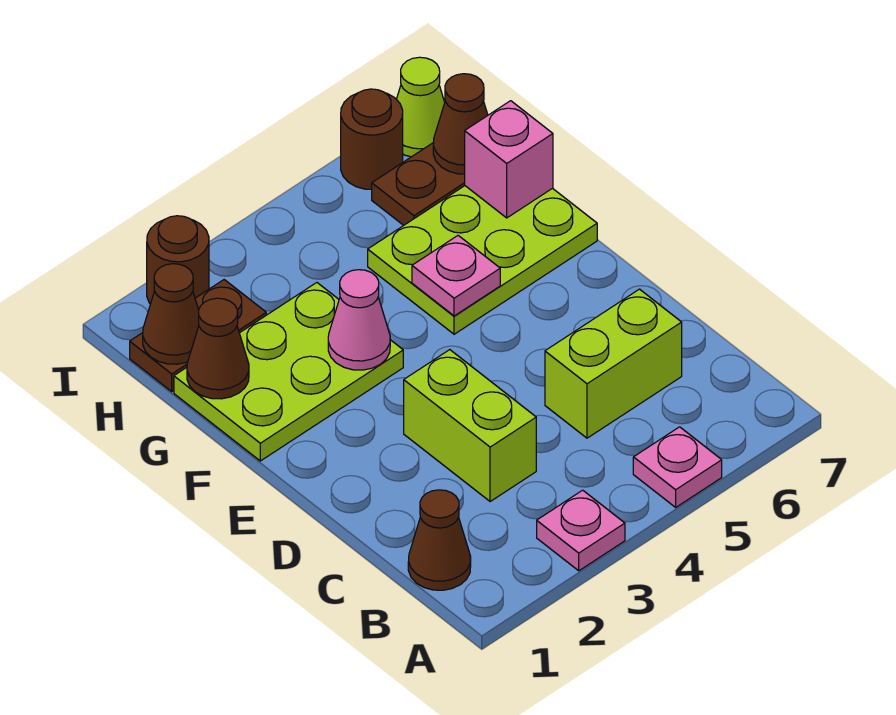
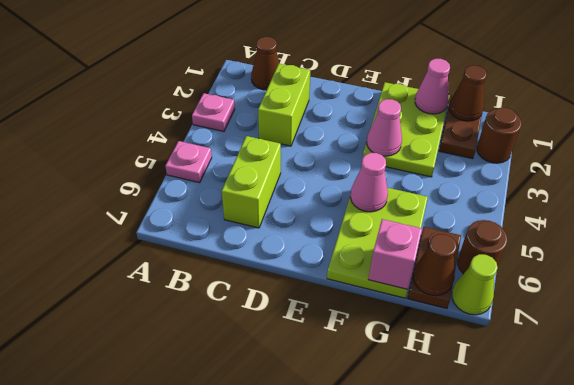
lime brick C3:D3 level 1 -> lime brick C2:C3 level 1
pink plate F5 level 2 -> pink cone F5 level 2
brown cone G1 level 2 -> pink cone G1 level 2

